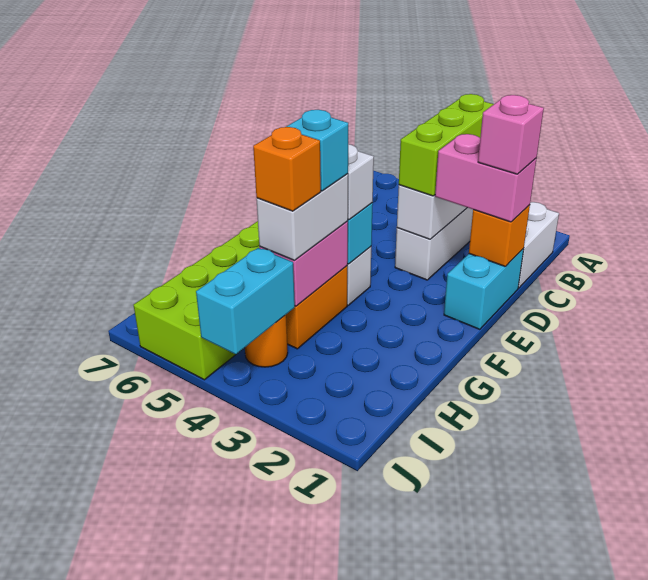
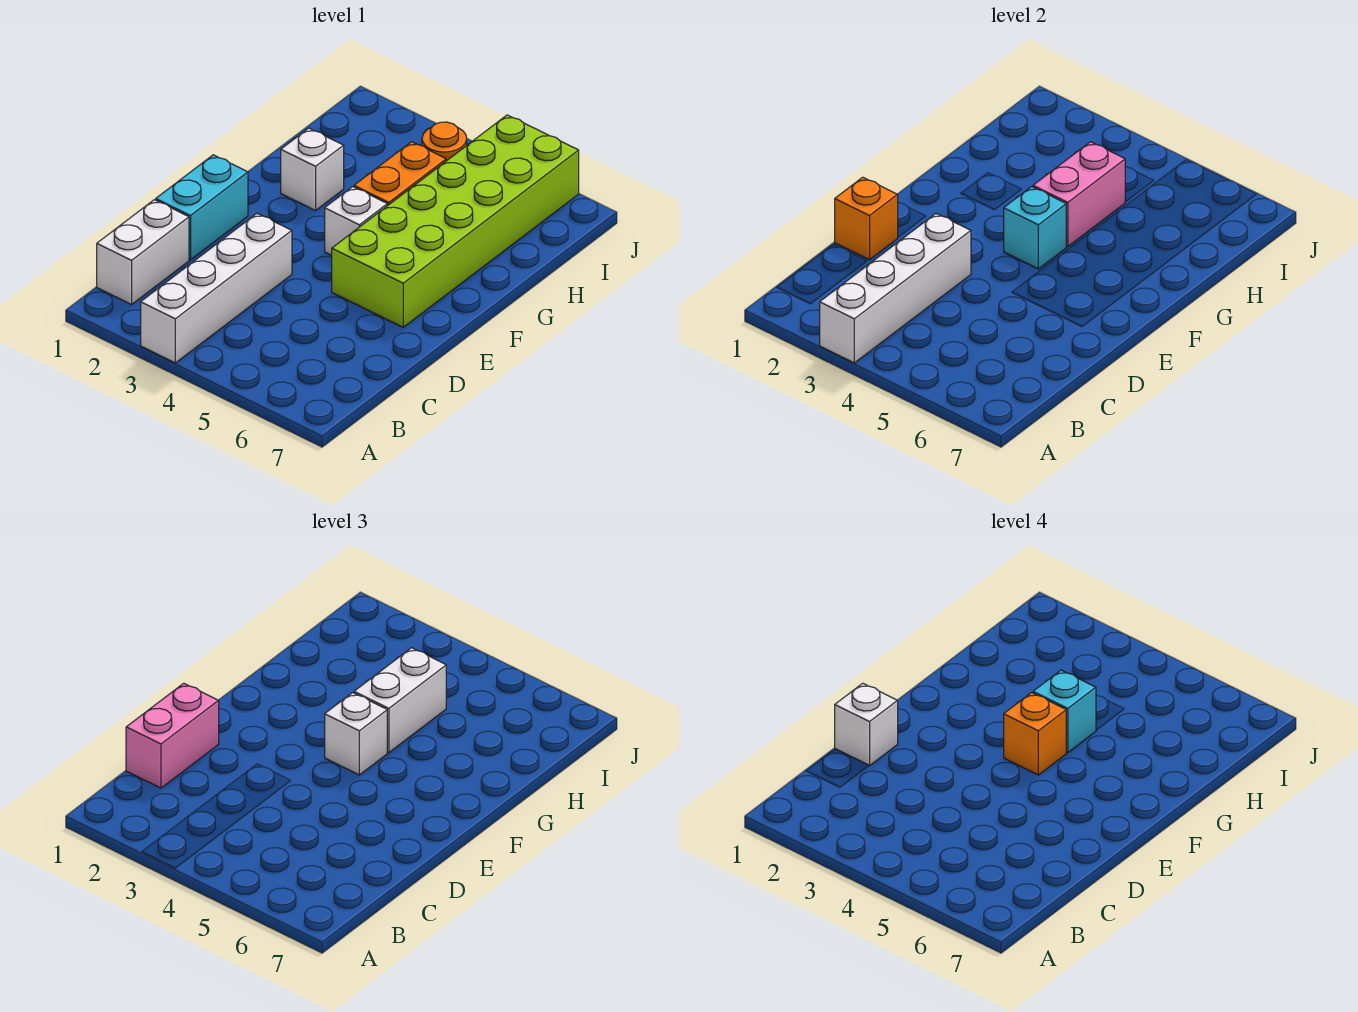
lime brick B3:D3 level 3 -> none
pink brick D1:D2 level 3 -> pink brick C1:D1 level 3
pink brick D1 level 4 -> white brick D1 level 4
none -> white brick G2 level 1
orange brick H4 level 4 -> orange brick F4 level 4
cyan brick I4:J4 level 2 -> none

